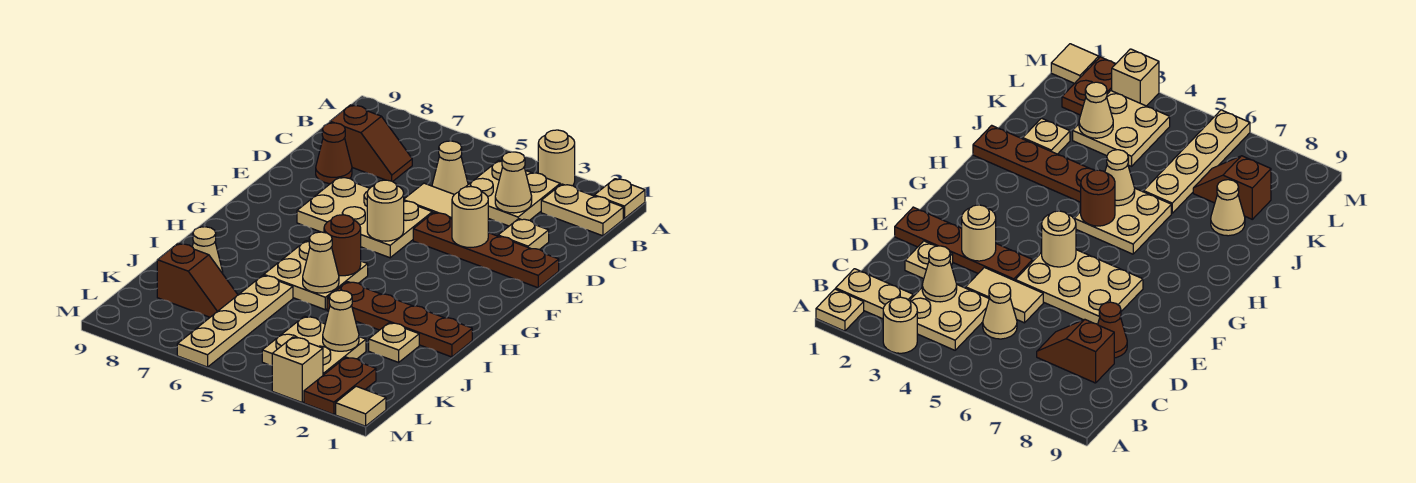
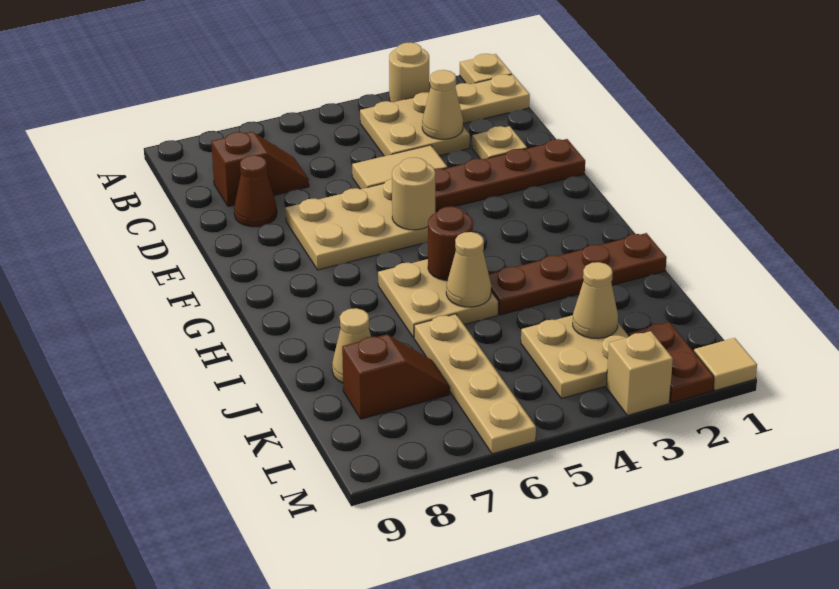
tan cone C5 level 1 -> none
tan round brick E3 level 2 -> none
tan plate J2 level 1 -> none

